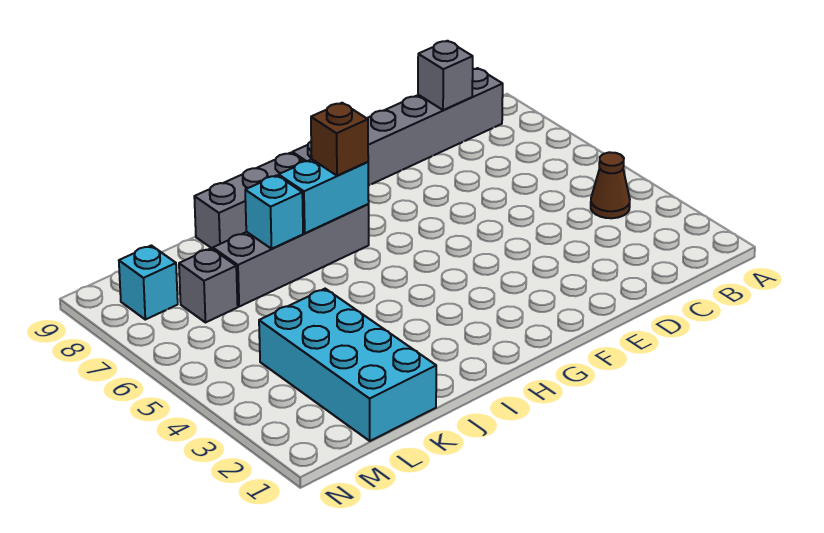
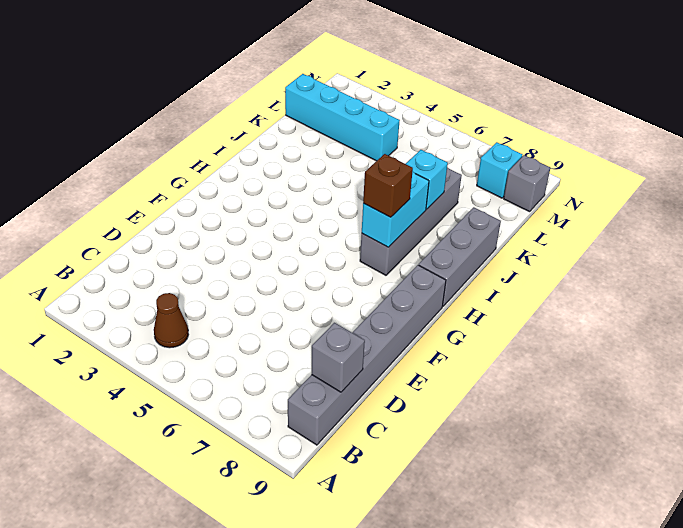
cyan brick K1:L4 level 1 -> cyan brick L1:L4 level 1
grey brick L7 level 1 -> grey brick M9 level 1

